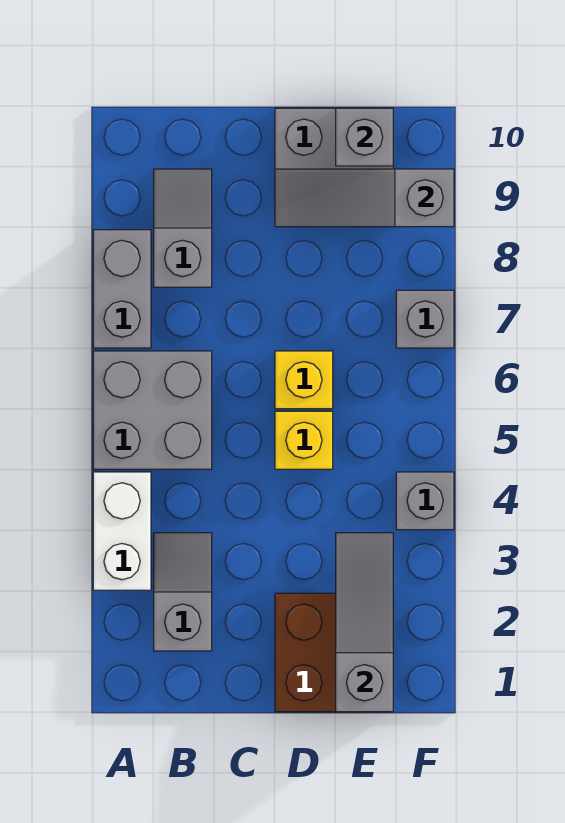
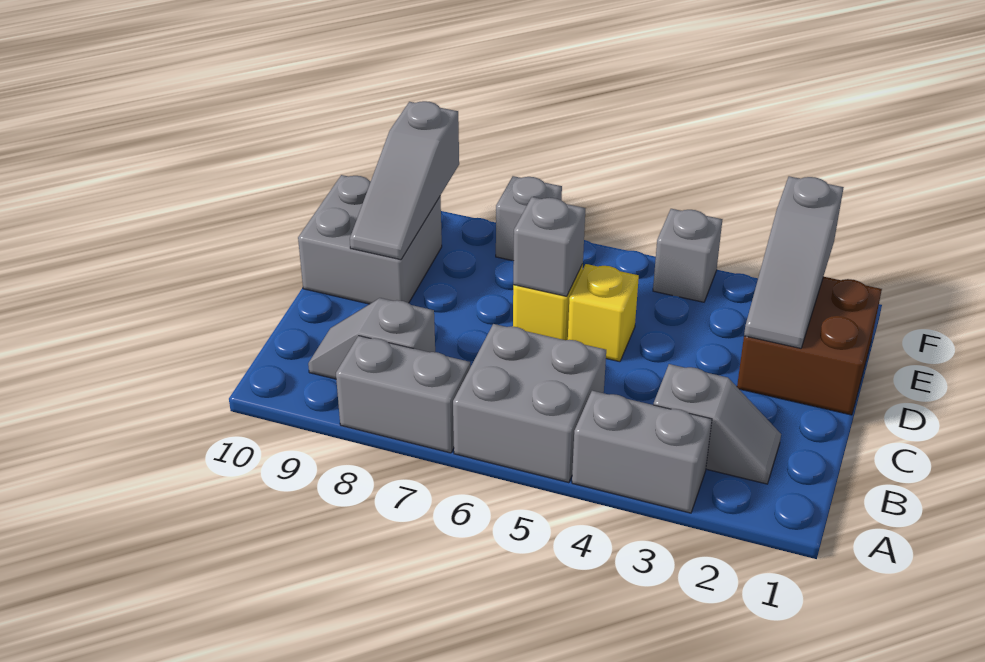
white brick A3:A4 level 1 -> grey brick A3:A4 level 1
grey slope B2:B3 level 1 top 2 -> grey slope B2:B3 level 1 top 3
grey slope E1:E3 level 2 top 1 -> grey slope D2:F2 level 2 top F
grey brick E10 level 2 -> grey brick D6 level 2

